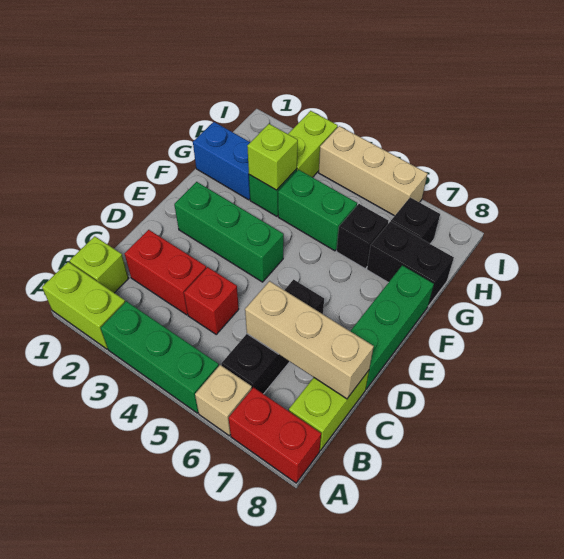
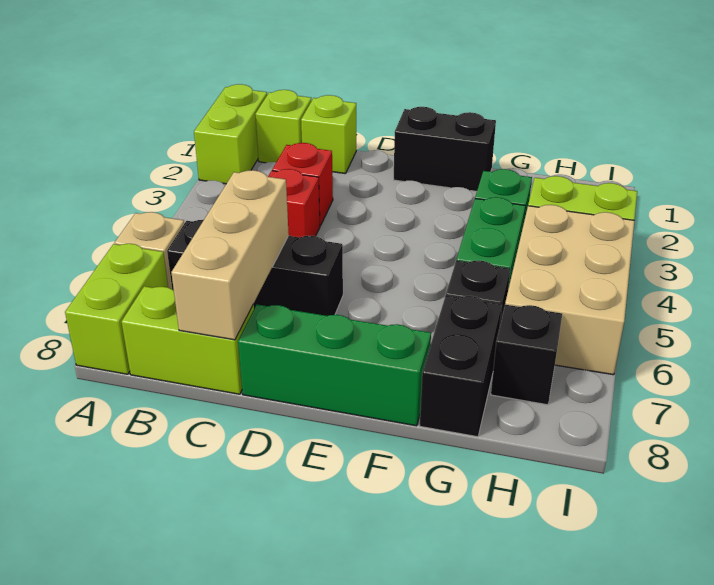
green brick A3:A5 level 1 -> none
red brick A7:A8 level 1 -> lime brick A7:A8 level 1
red brick C2:C3 level 1 -> red brick C3 level 1
none -> black brick E1:F1 level 1
green brick E2:E4 level 1 -> none
blue brick G1:G2 level 1 -> none
lime brick G3 level 2 -> lime brick C1 level 1
tan brick I4:I6 level 1 -> tan brick H4:I6 level 1

